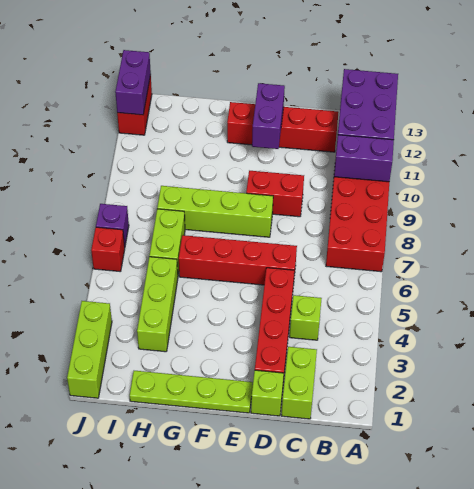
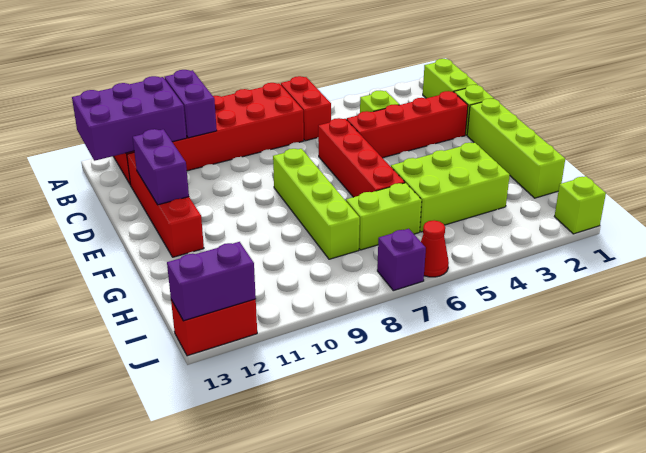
lime brick C1:C2 level 1 -> lime brick B1:C1 level 1
red brick D9:E9 level 1 -> red brick A6:B6 level 1
lime plate E1:H1 level 1 -> lime brick E1:H1 level 1
purple brick E11:E12 level 2 -> purple brick D12:E12 level 2
lime brick H3:H5 level 1 -> lime brick G3:H5 level 1
lime brick J1:J3 level 1 -> lime brick J1 level 1
red brick J6 level 1 -> red cone J6 level 1

